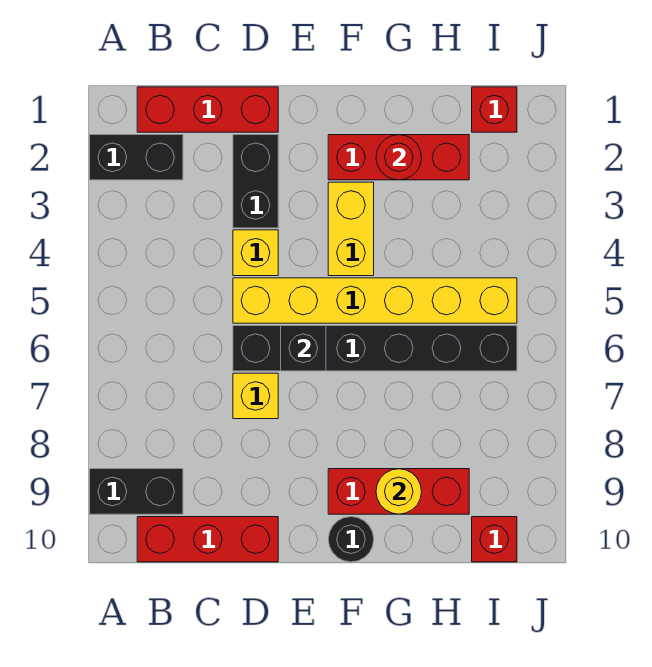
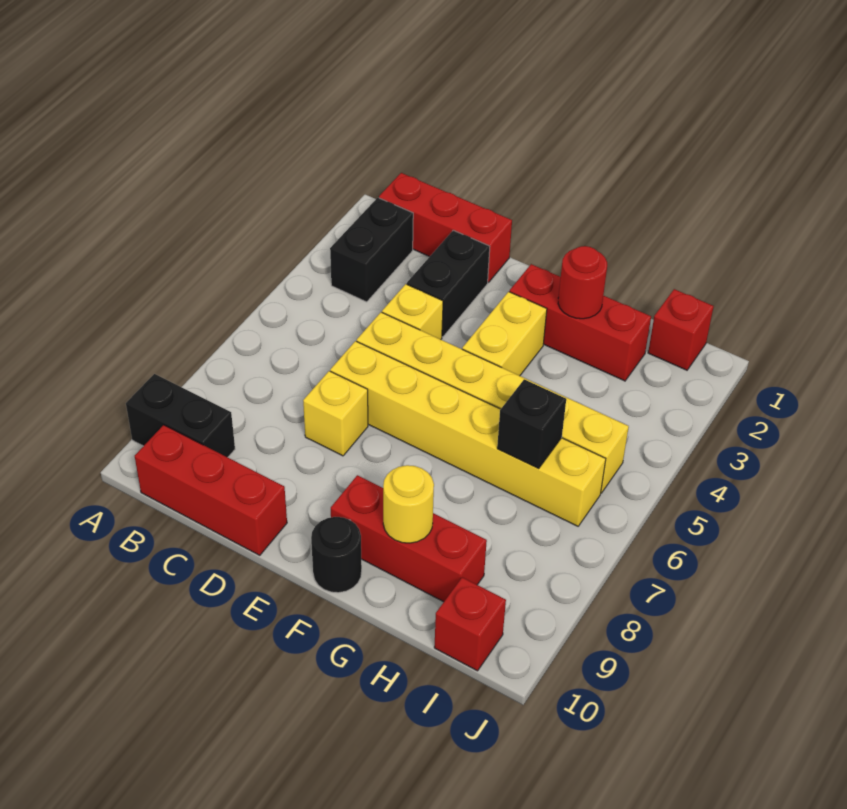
black brick A2:B2 level 1 -> black brick B2:B3 level 1
black brick D6:I6 level 1 -> yellow brick D6:I6 level 1
black brick E6 level 2 -> black brick H6 level 2

